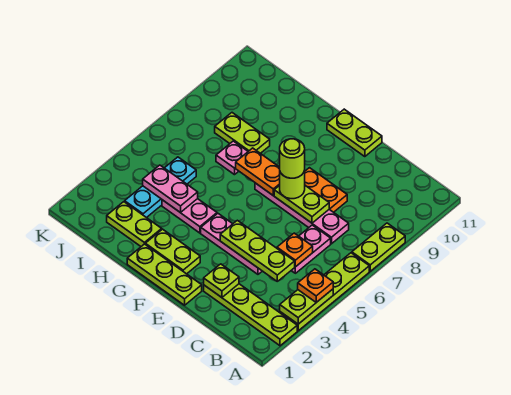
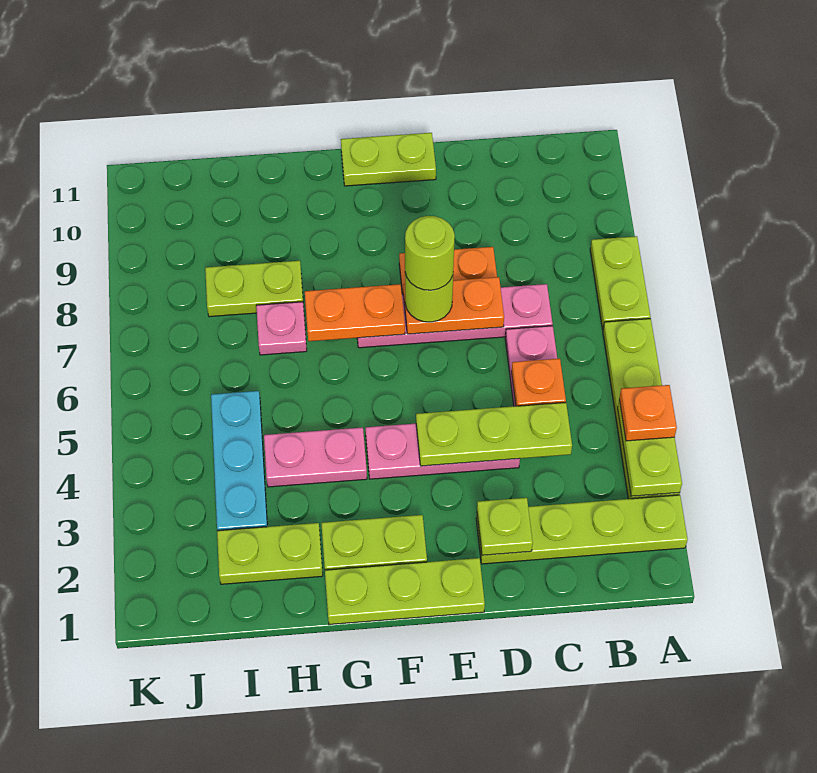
lime plate D7:E7 level 2 -> orange plate D7:E7 level 2
pink plate H4:I4 level 2 -> none

